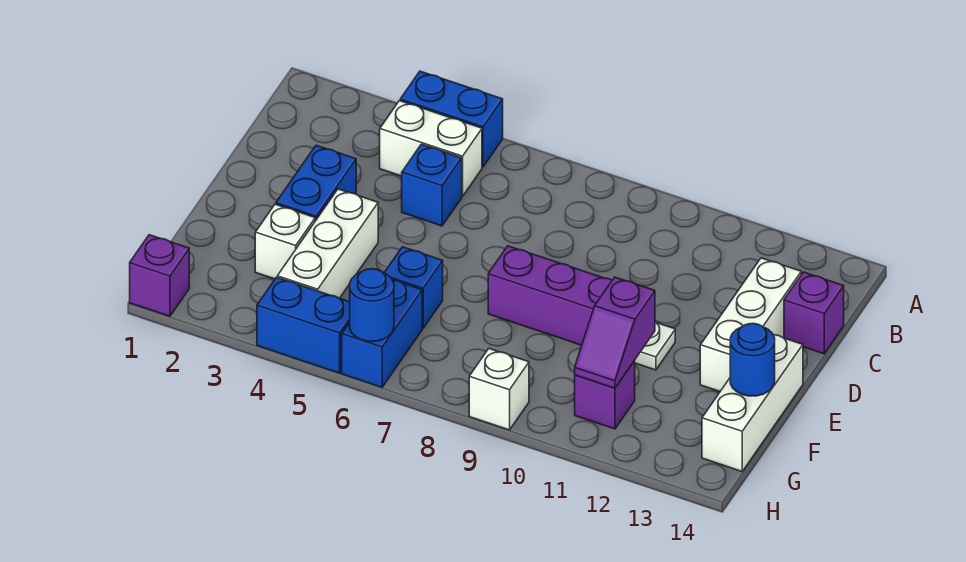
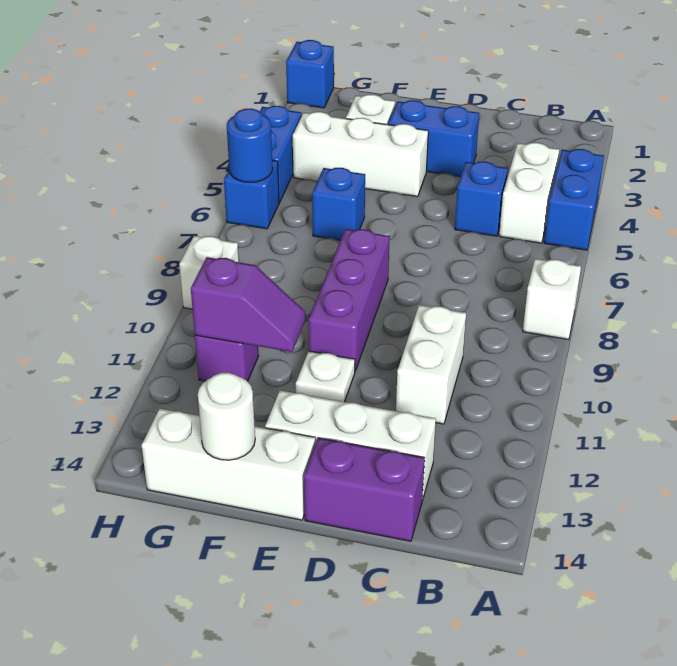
none -> white brick A8 level 1
none -> white brick C10:C11 level 1
purple brick C14 level 1 -> purple brick C14:D14 level 1
purple slope F11:G11 level 2 top F -> purple slope F11:G11 level 2 top G
blue round brick F14 level 2 -> white round brick F14 level 2
blue brick G6:H6 level 1 -> blue brick H6 level 1
purple brick H1 level 1 -> blue brick H1 level 1

